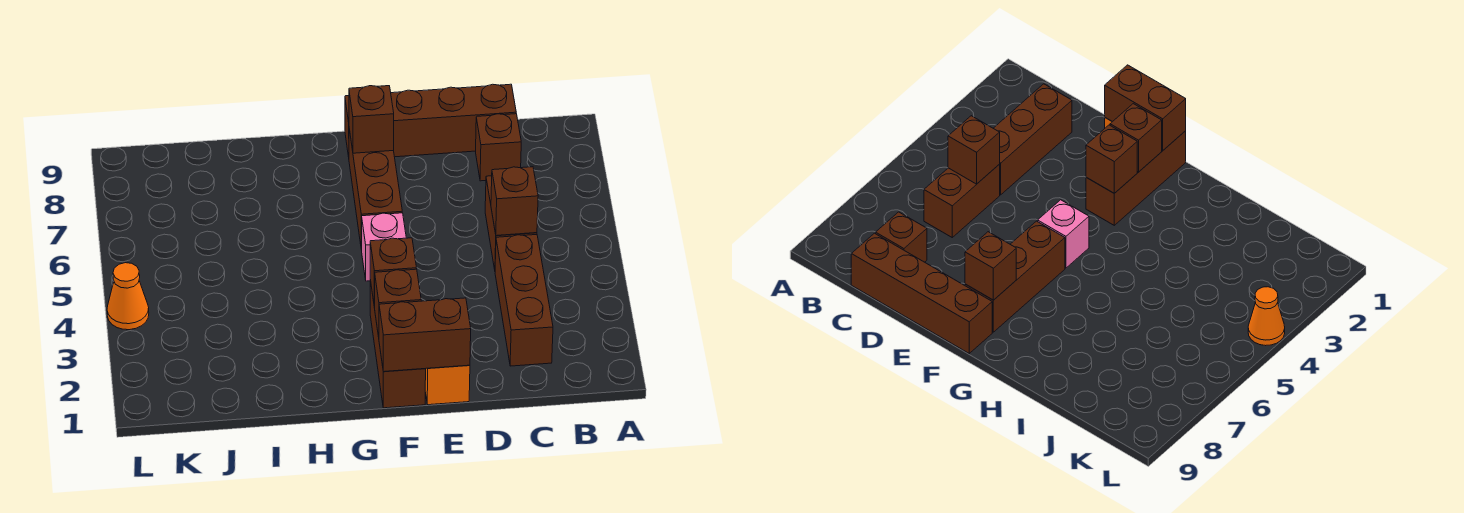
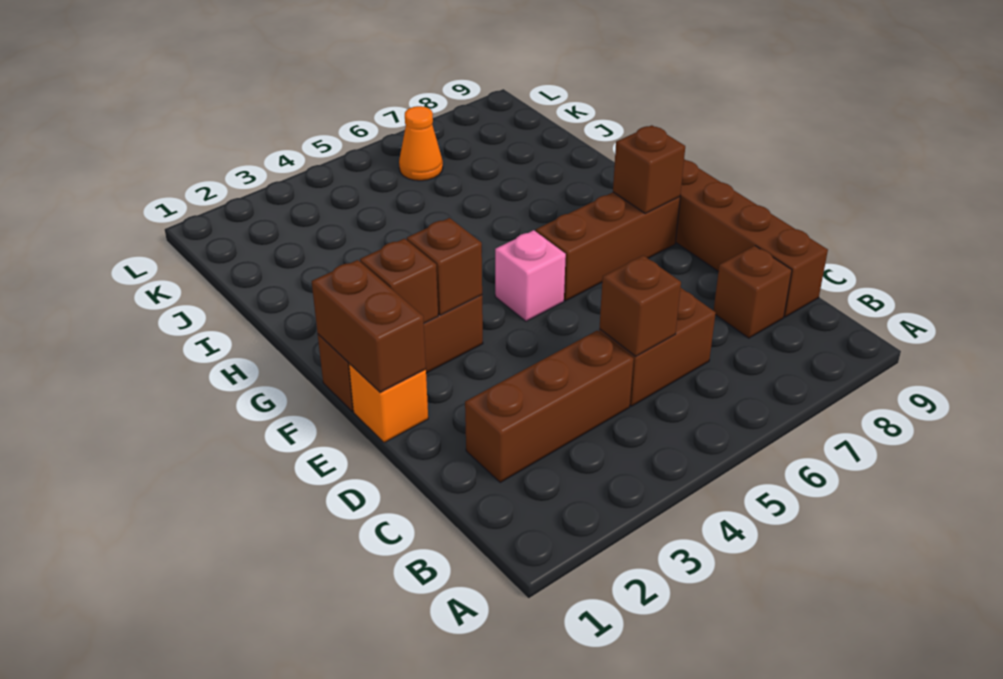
orange cone L4 level 1 -> orange cone K6 level 1

